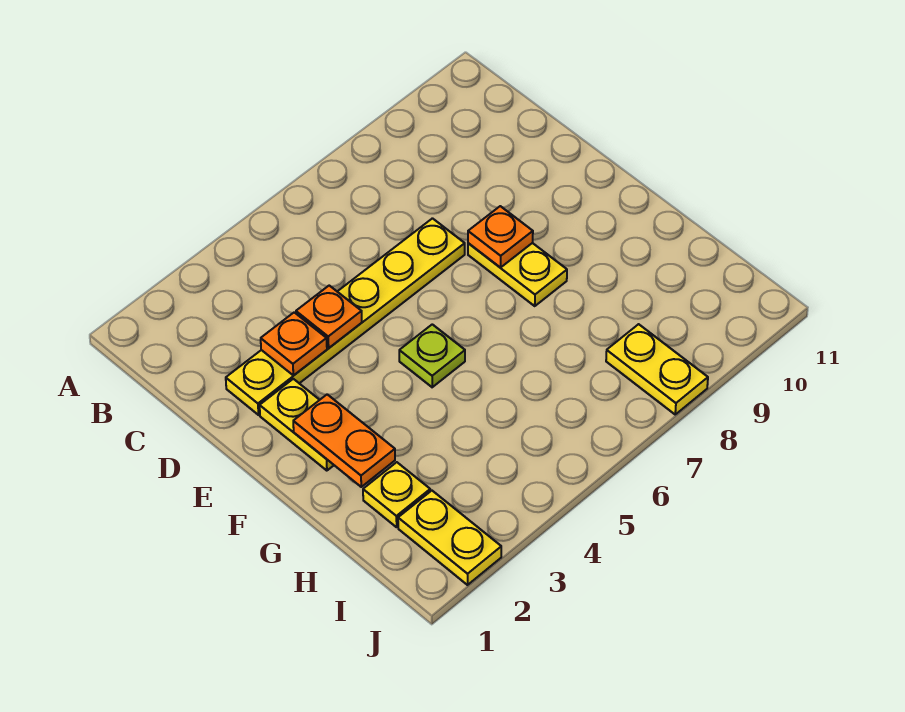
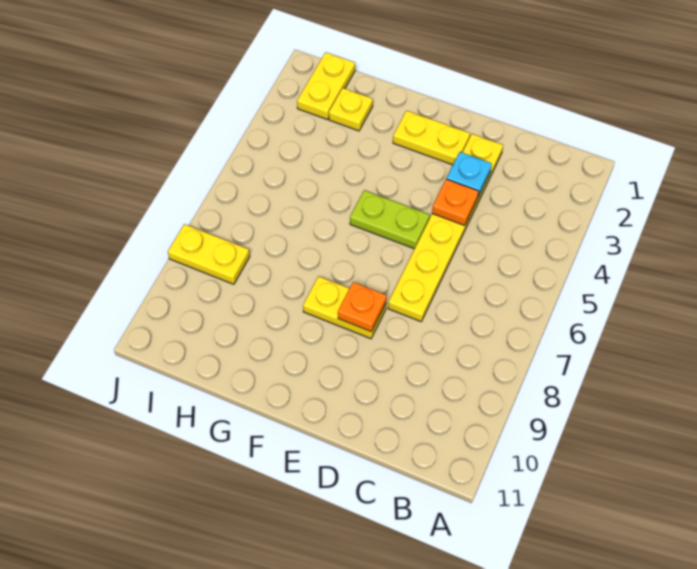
orange plate D3 level 2 -> cyan plate D3 level 2
orange plate F2:G2 level 2 -> none
lime plate F5 level 1 -> lime plate E5:F5 level 1
yellow plate I2:J2 level 1 -> yellow plate I1:I2 level 1

